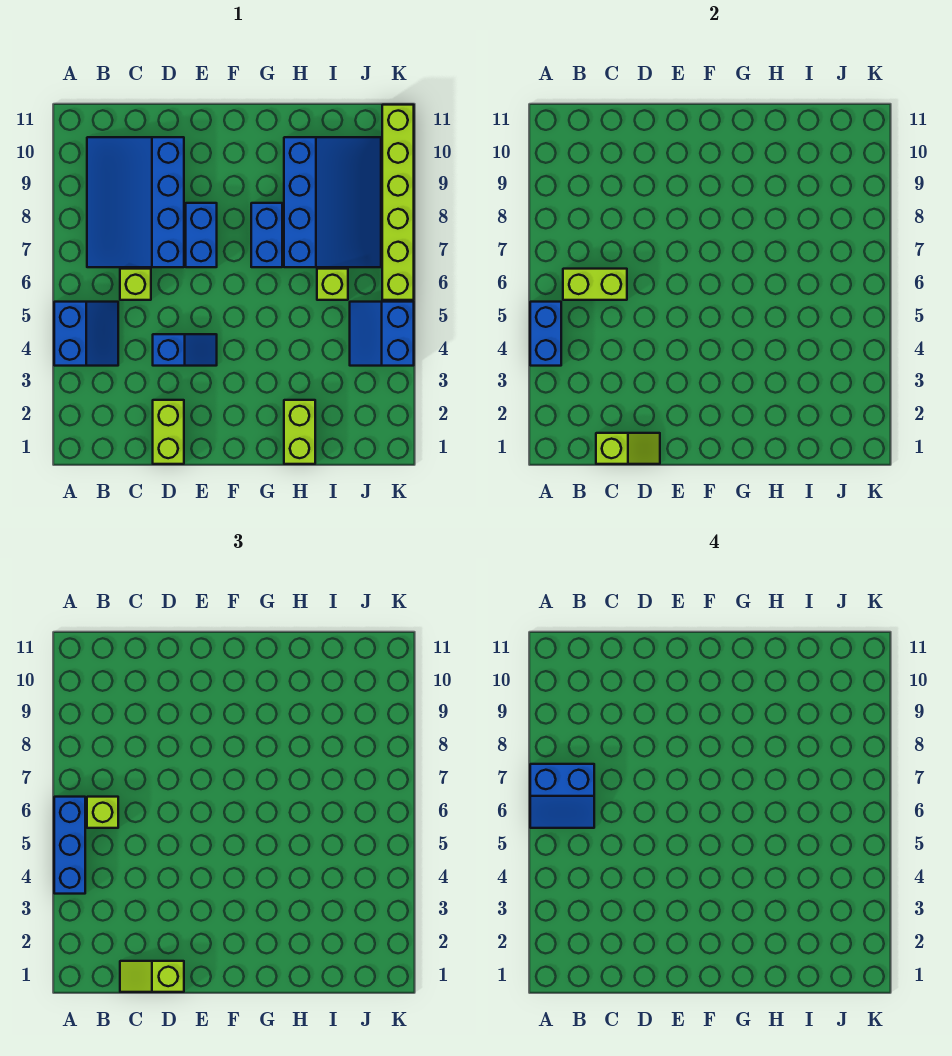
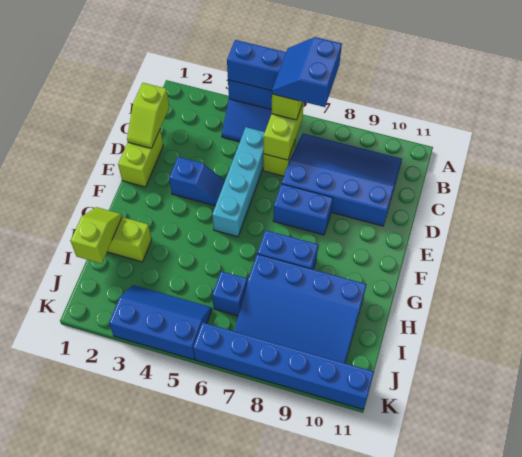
lime slope C1:D1 level 3 top D -> lime slope H1:I1 level 2 top I
none -> cyan brick C5:F5 level 1
lime brick D1:D2 level 1 -> lime brick D1:E1 level 1
blue slope D4:E4 level 1 top D -> blue slope E3:E4 level 1 top 3
lime brick I6 level 1 -> blue brick I6 level 1
blue slope J4:K5 level 1 top K -> blue slope J3:K5 level 1 top K
lime brick K6:K11 level 1 -> blue brick K6:K11 level 1

